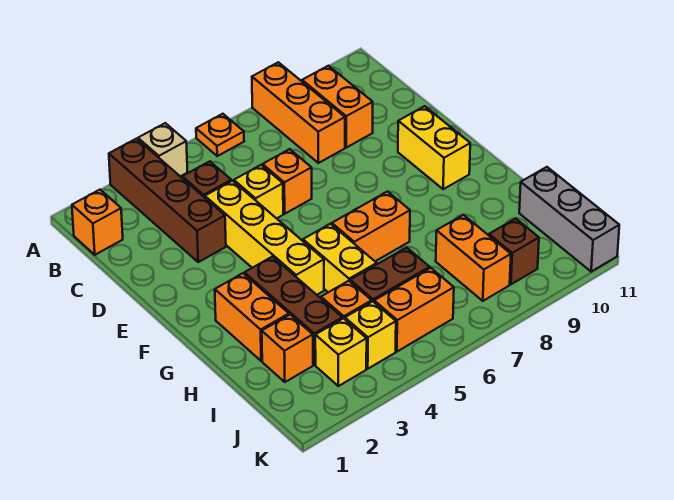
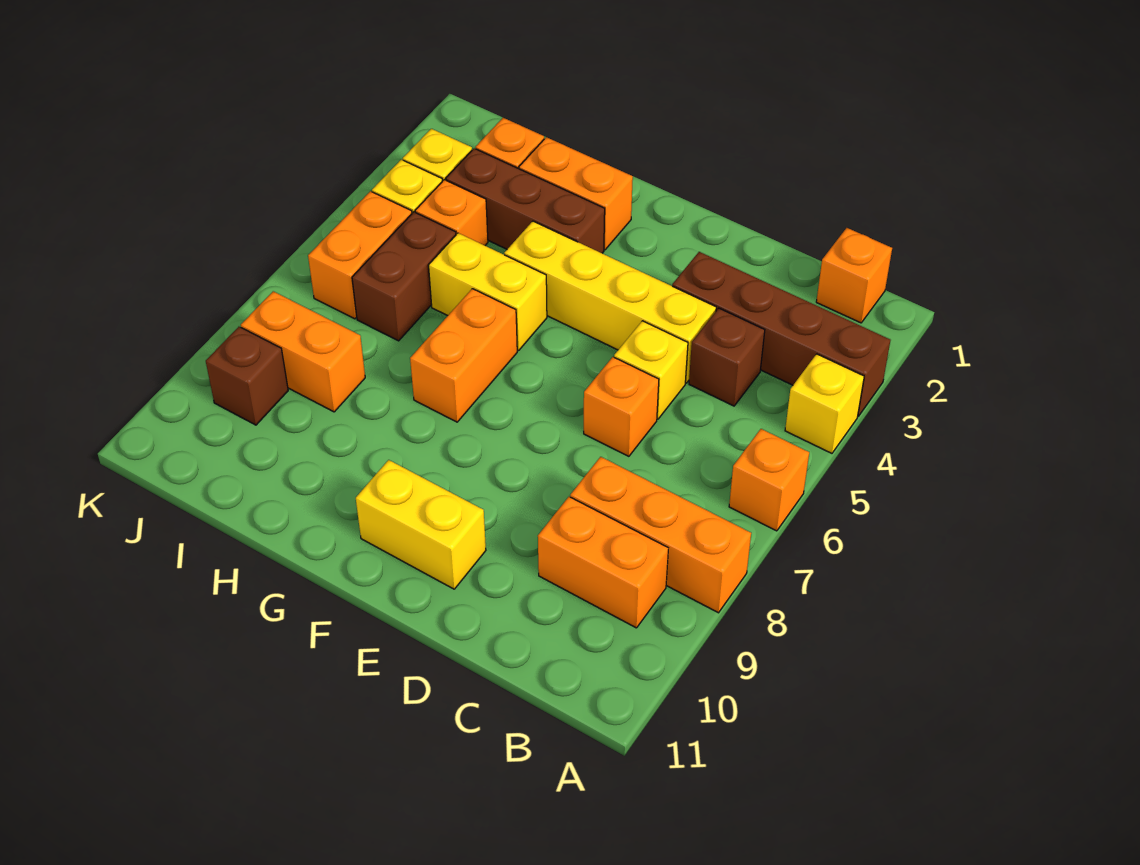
tan brick A4 level 1 -> yellow brick A4 level 1
orange plate A6 level 1 -> orange brick A6 level 1
grey brick I11:K11 level 1 -> none

